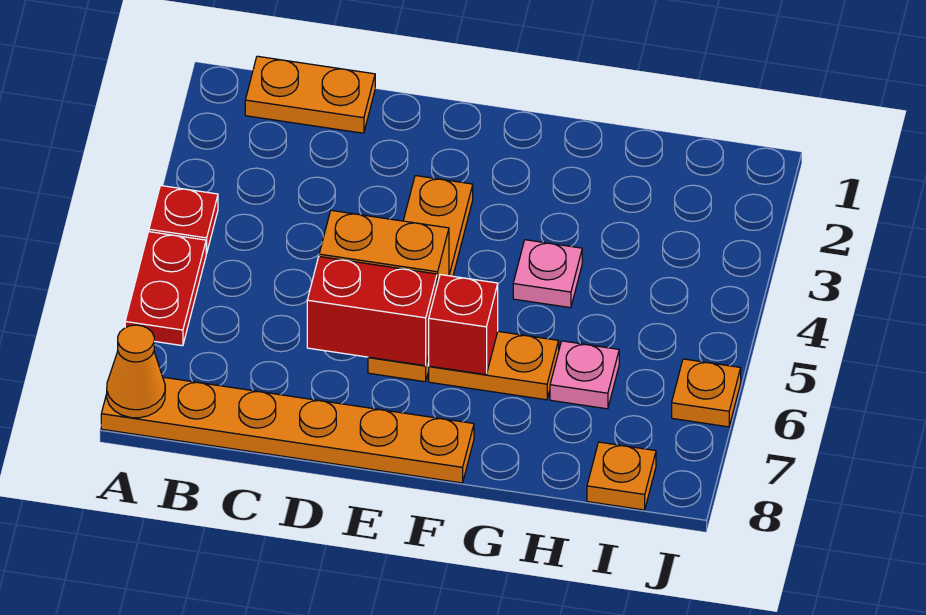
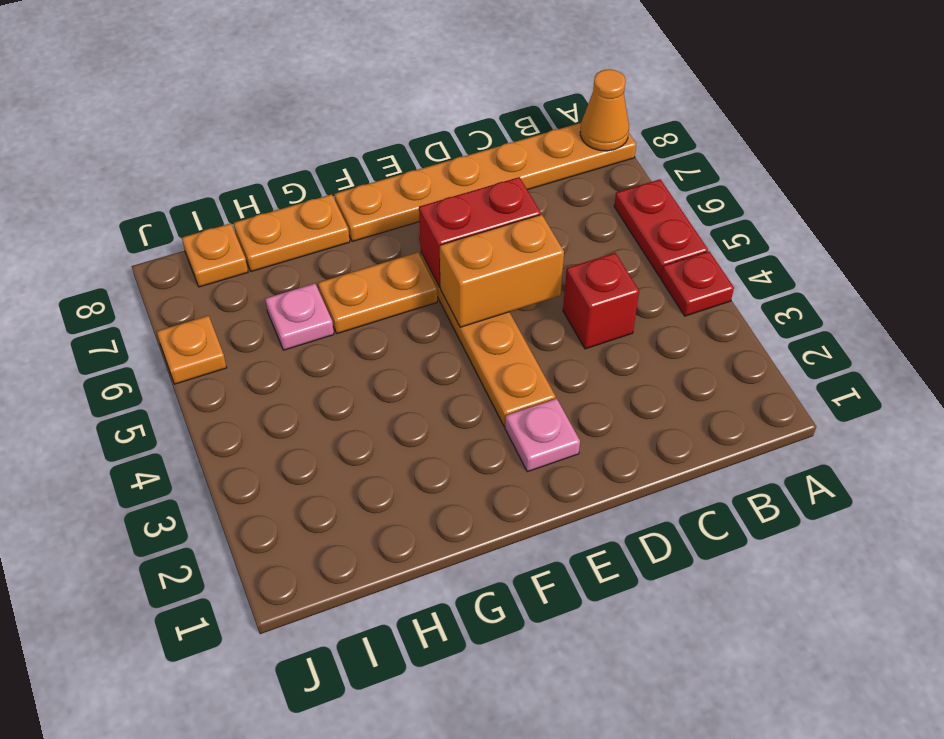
orange plate B1:C1 level 1 -> orange plate G8:H8 level 1
red brick F6 level 2 -> red brick C4 level 1
pink plate G4 level 1 -> pink plate E2 level 1

